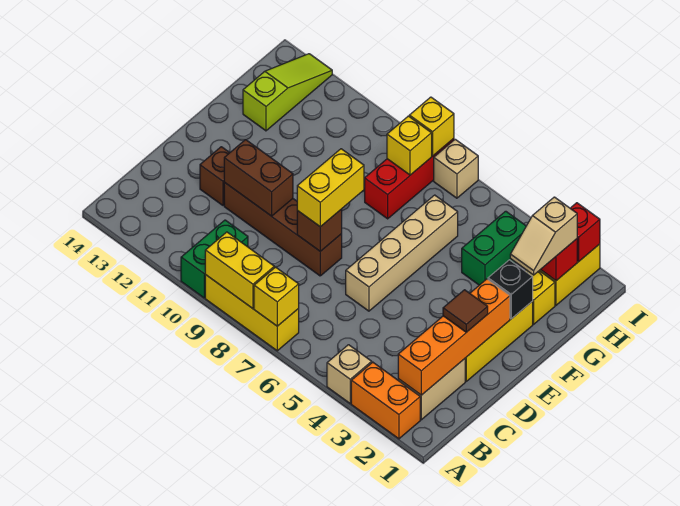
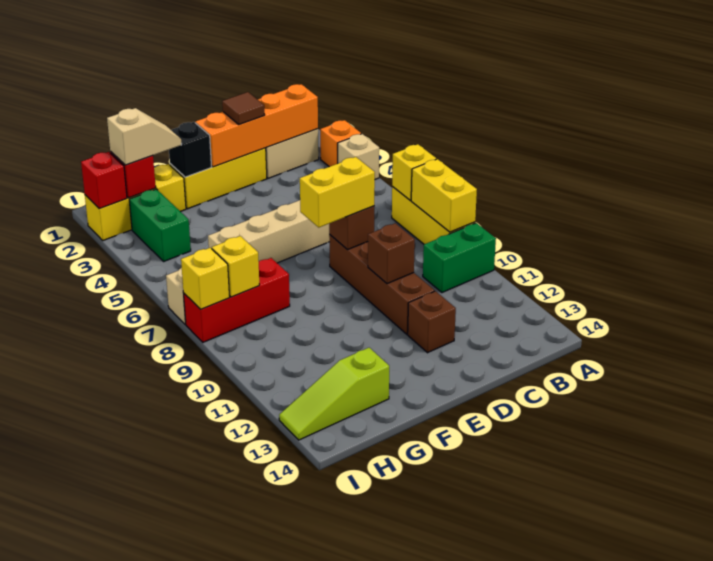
orange brick A2:A3 level 1 -> orange brick A3 level 1
brown brick D10:D11 level 2 -> brown brick D10 level 2
green brick G4:H4 level 1 -> green brick H3:H4 level 1

